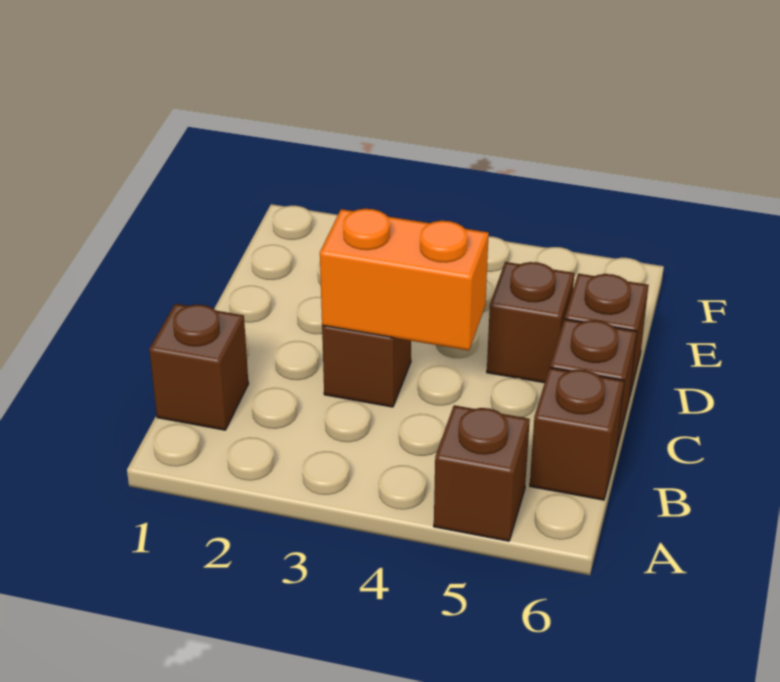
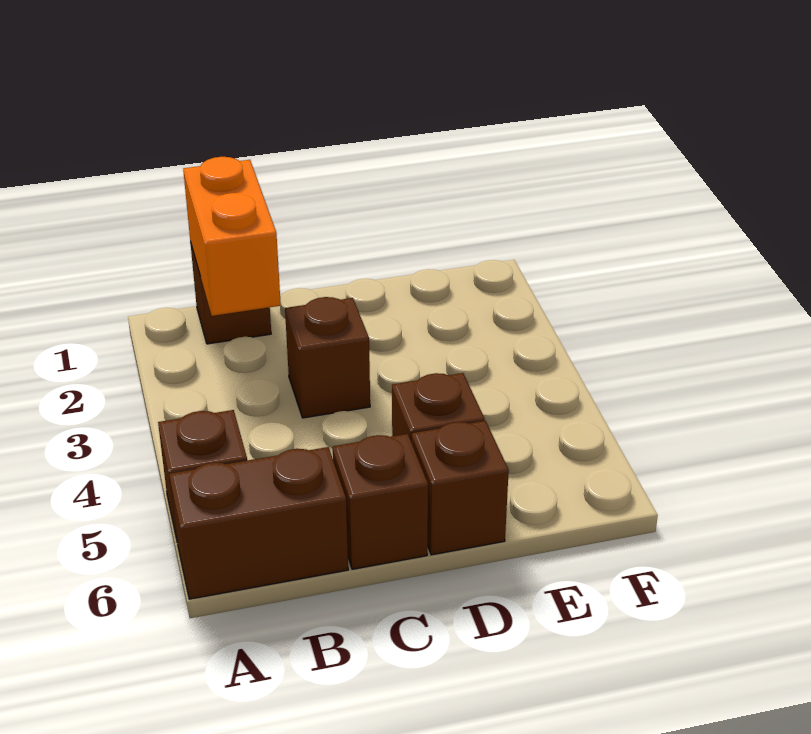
brown brick B6 level 1 -> brown brick A6:B6 level 1
orange brick C3:C4 level 2 -> orange brick B1:B2 level 2

